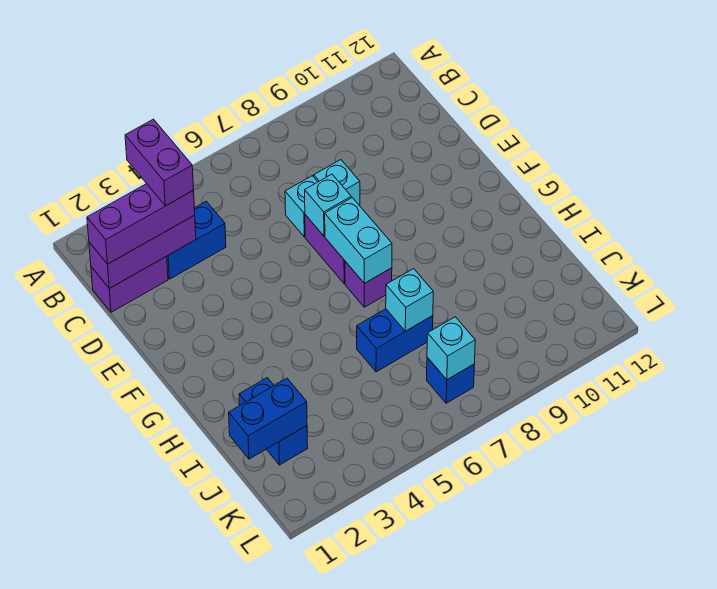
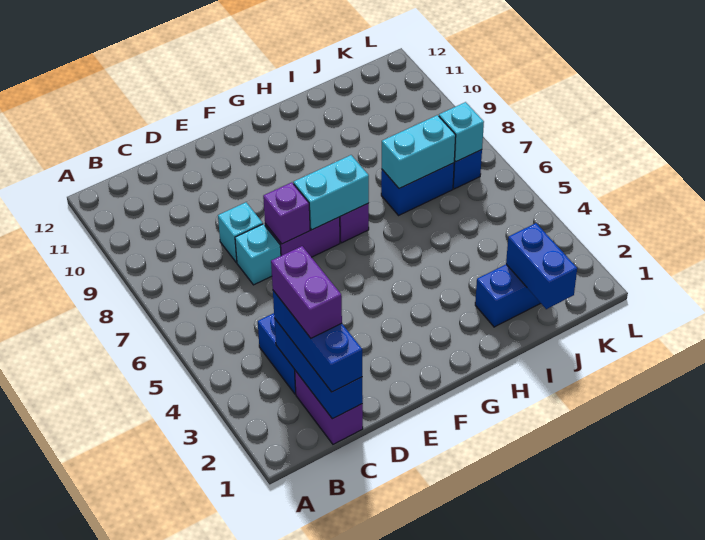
purple brick B3:C3 level 4 -> purple brick C2:C3 level 4
purple brick C1:C3 level 2 -> blue brick C1:C3 level 2
purple brick C1:C3 level 3 -> blue brick C1:C3 level 3
cyan brick E7 level 2 -> purple brick E7 level 2
blue brick I6:I7 level 1 -> blue brick I7:J7 level 1
cyan brick I7 level 2 -> cyan brick I7:J7 level 2

